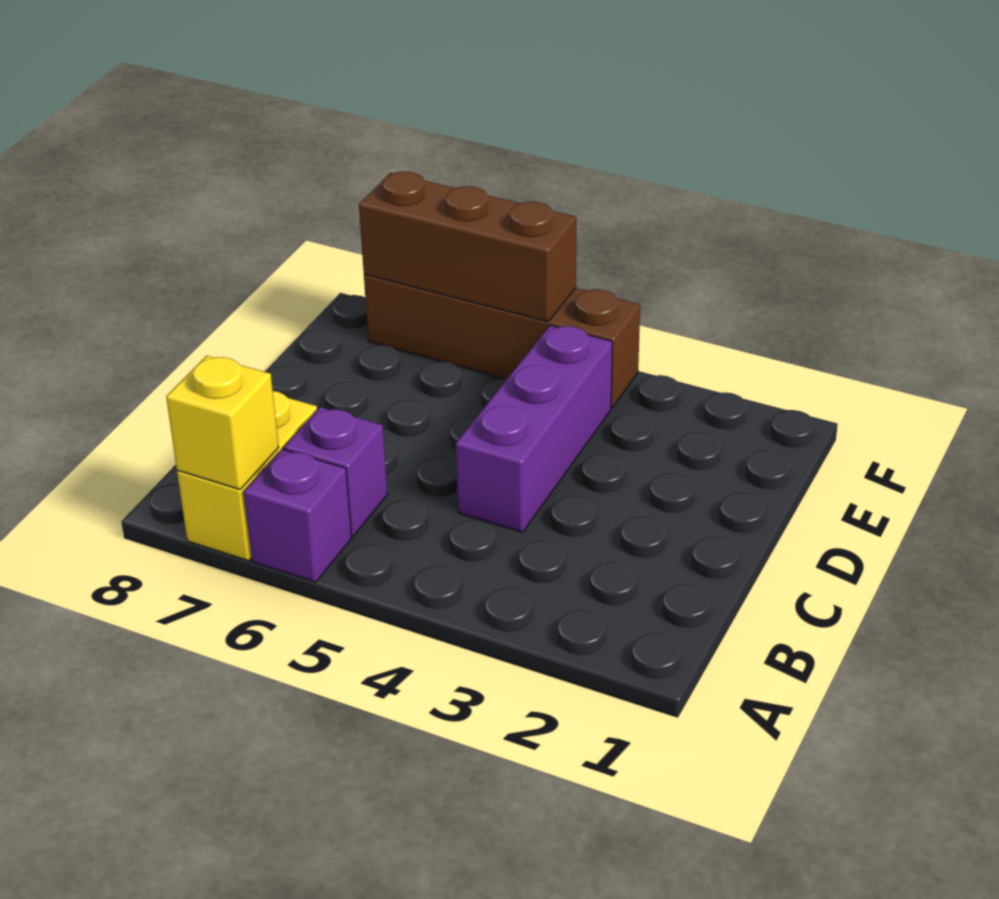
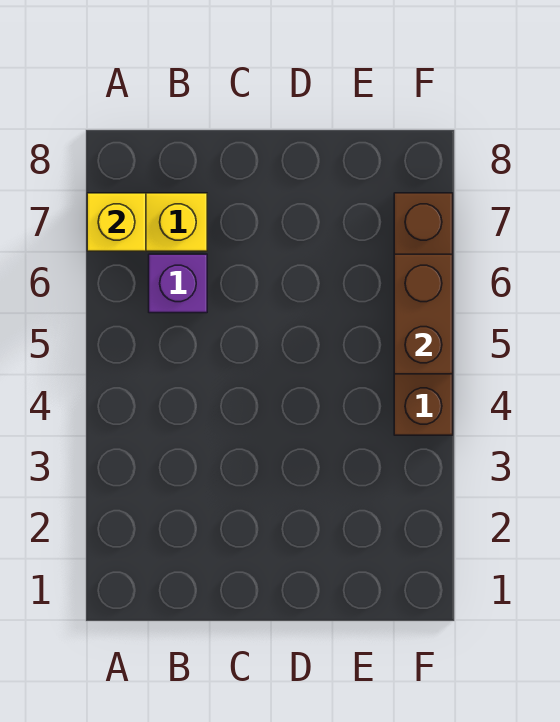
purple brick A6 level 1 -> none
purple brick C4:E4 level 1 -> none
brown brick F5:F7 level 2 -> brown brick F5:F6 level 2

